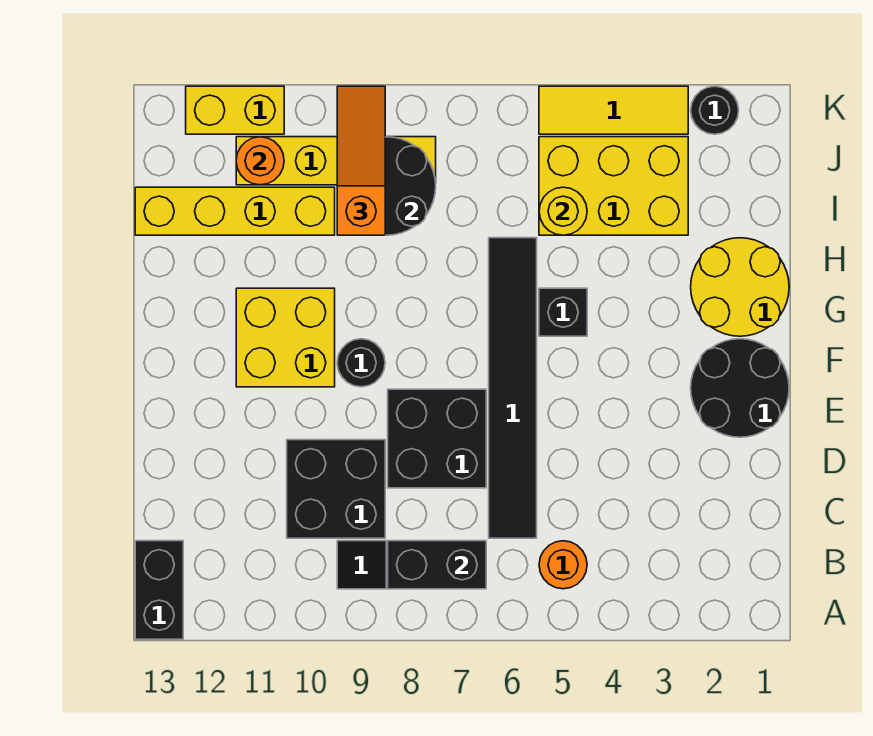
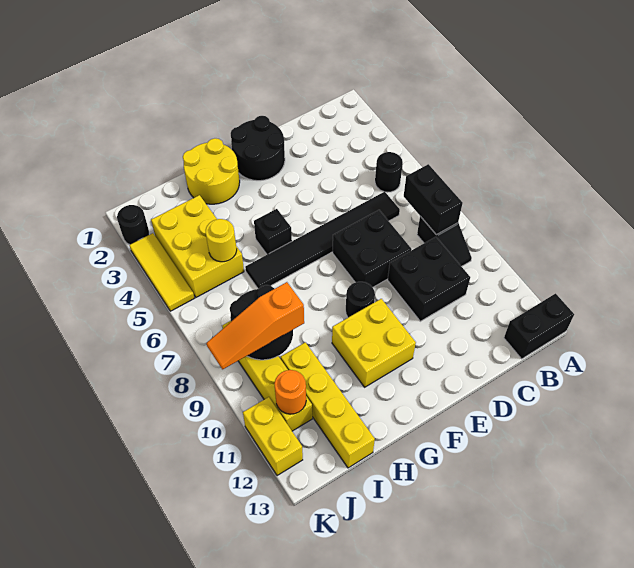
orange round brick B5 level 1 -> black round brick B5 level 1

